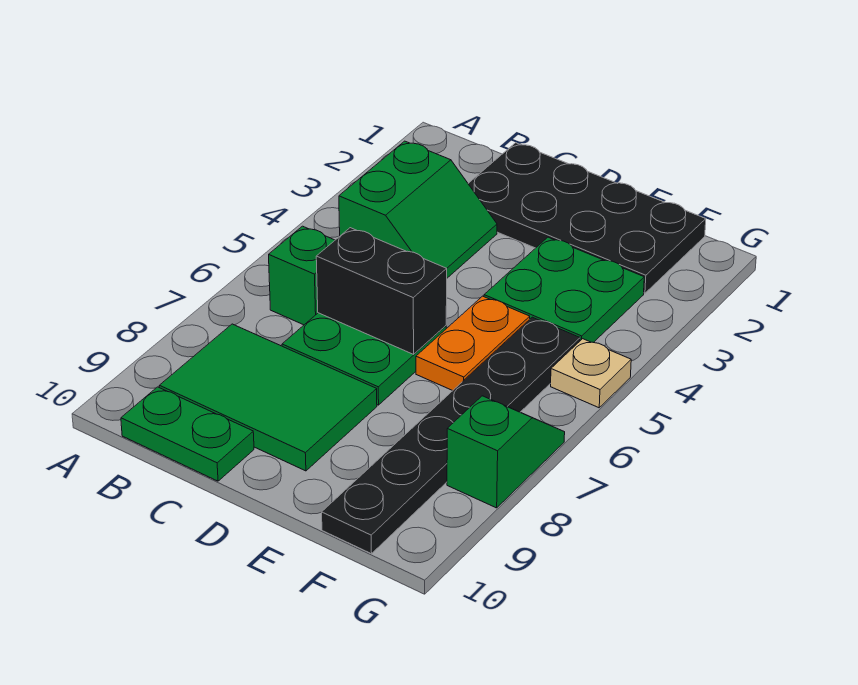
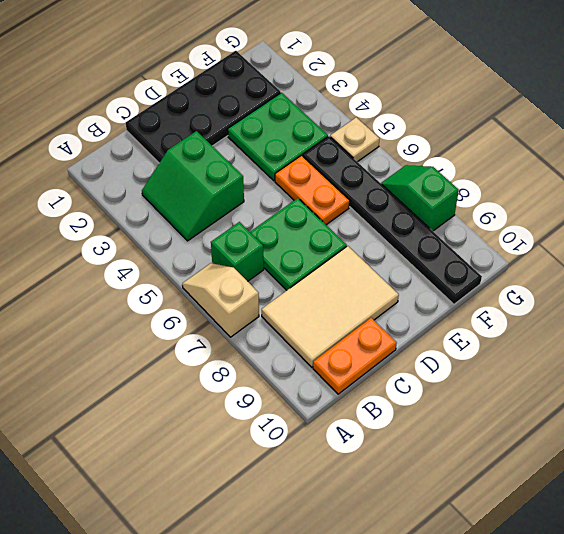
none -> tan slope A6:A7 level 1 top 7
green slope B3:C4 level 1 top B -> green slope B3:C4 level 1 top C
green tile B8:D9 level 1 -> tan tile B8:D9 level 1
green plate B10:C10 level 1 -> orange plate B10:C10 level 1
black brick C6:D6 level 2 -> none

